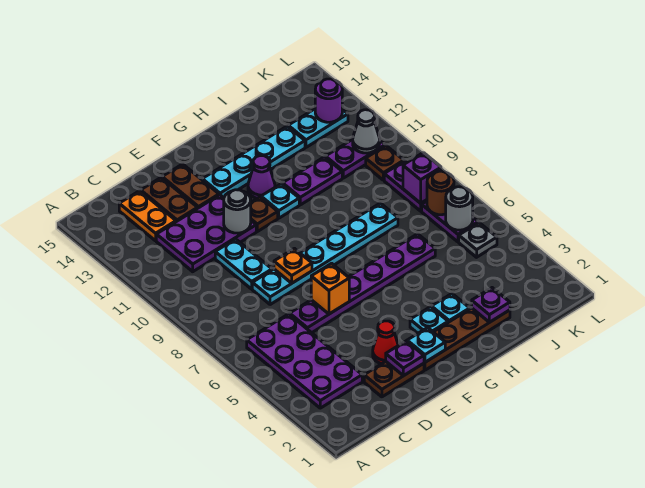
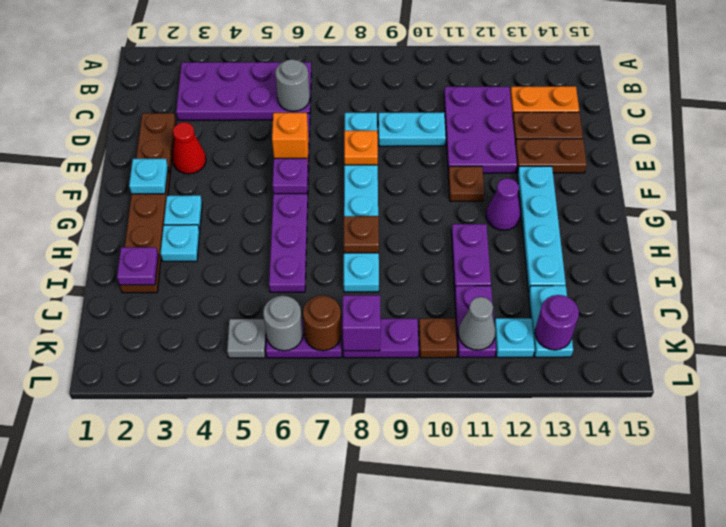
purple plate E2 level 2 -> purple plate F6 level 2
grey round brick E11 level 2 -> grey round brick C6 level 2
cyan plate G11 level 1 -> cyan plate K12 level 1
none -> brown plate H8 level 2

